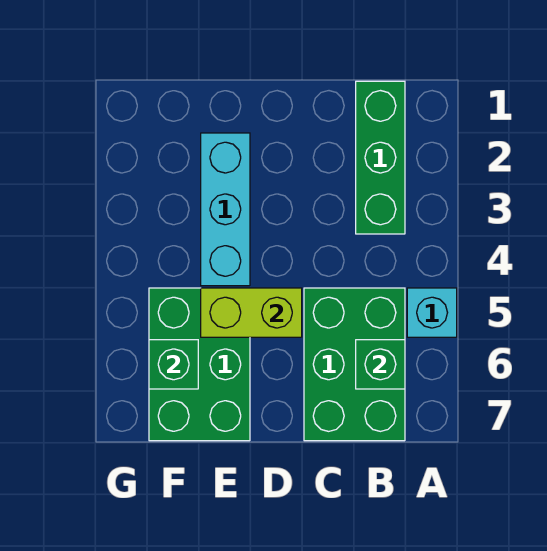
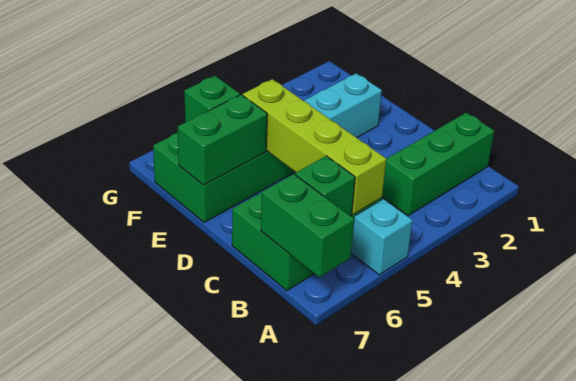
none -> green brick A7:B7 level 2
lime brick D5:E5 level 2 -> lime brick B5:E5 level 2
none -> green brick E6:E7 level 2

